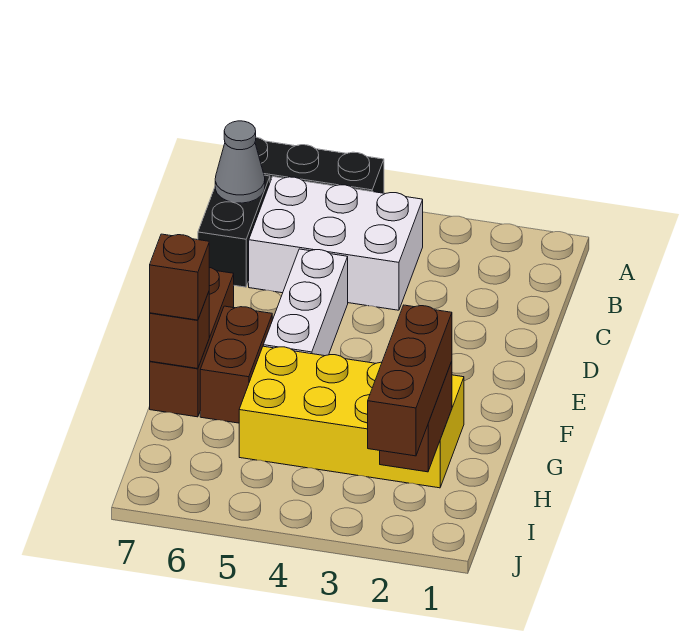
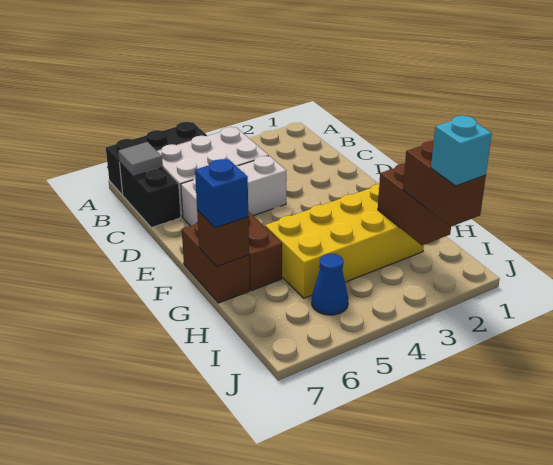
grey cone B7 level 2 -> grey tile B7 level 2
white brick D5:F5 level 1 -> white brick D4:D6 level 1
brown brick E7:G7 level 1 -> brown brick F7:G7 level 1
brown brick G7 level 3 -> blue brick G7 level 3
brown brick H2:J2 level 3 -> brown brick I2:J2 level 3
none -> blue cone I5 level 1
none -> cyan brick J2 level 4

